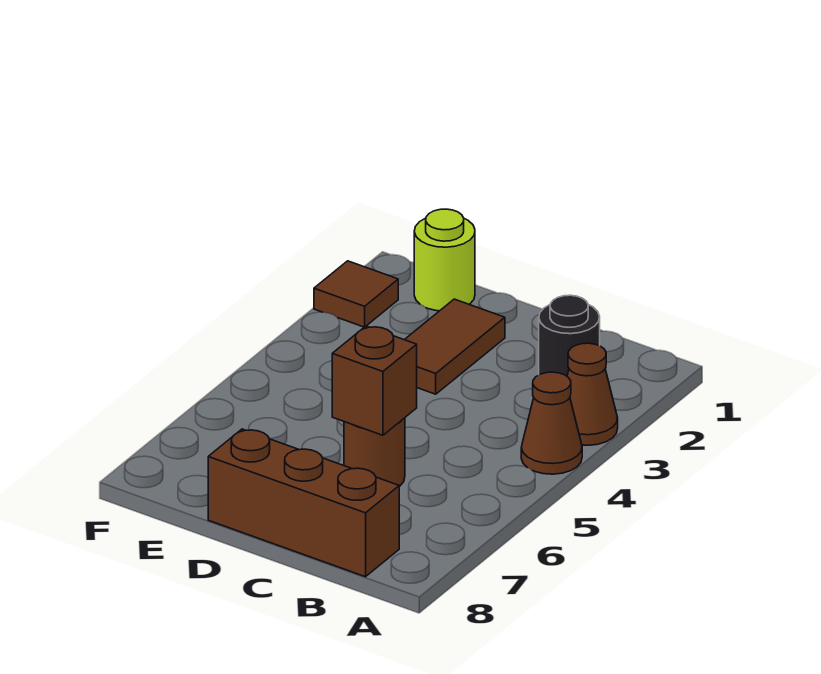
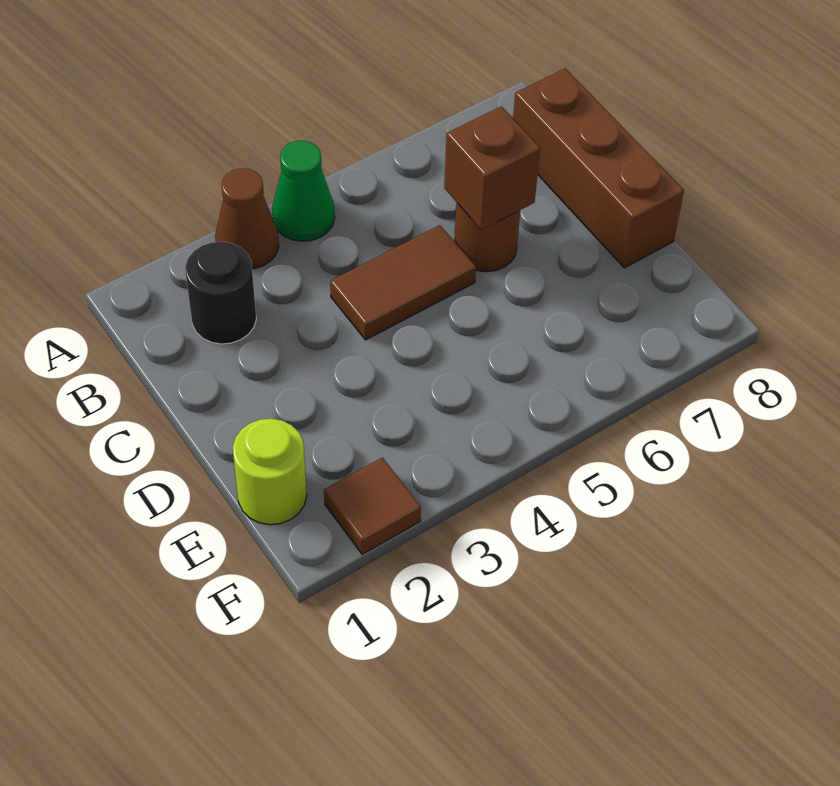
brown cone A4 level 1 -> green cone A4 level 1
brown tile D2:D3 level 1 -> brown tile C4:C5 level 1

